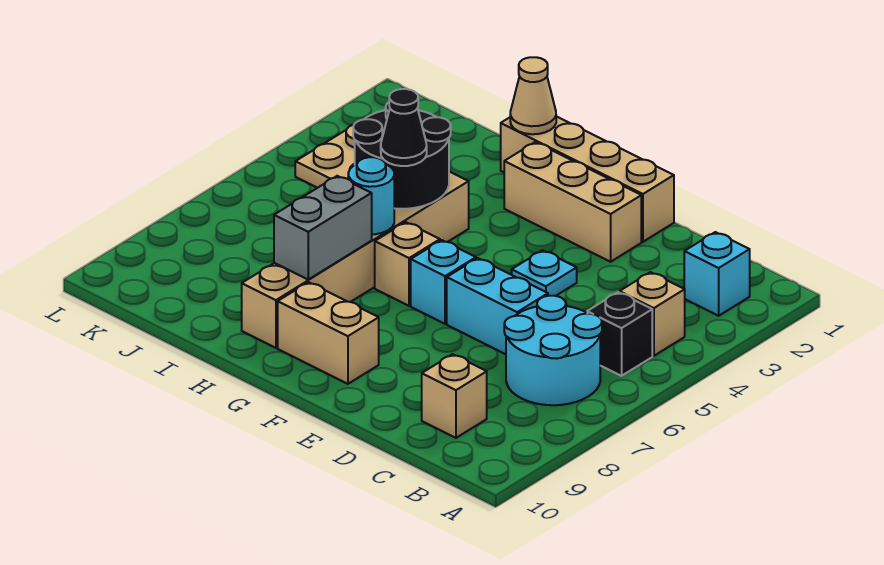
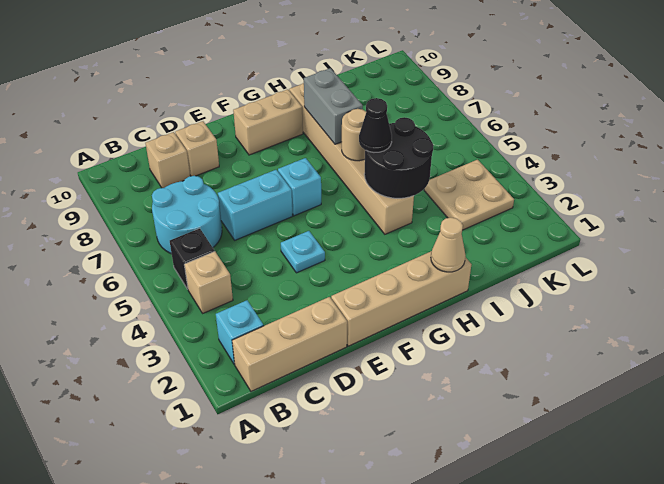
tan brick E2:G2 level 1 -> tan brick B1:D1 level 1
tan brick G6 level 1 -> tan brick D9 level 1
cyan round brick H6 level 2 -> tan round brick H6 level 2

